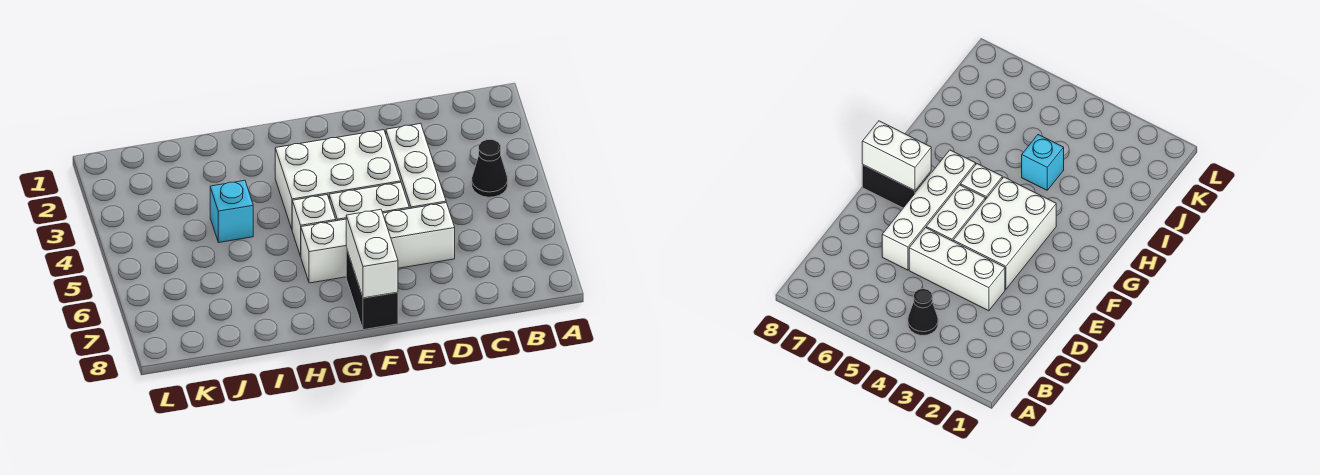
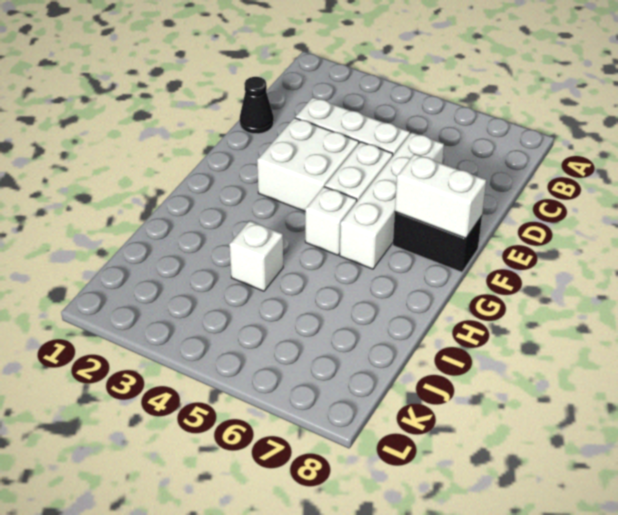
black cone B4 level 1 -> black cone D1 level 1
white brick E3:G4 level 1 -> white brick E3:F4 level 1
cyan brick I4 level 1 -> white brick I4 level 1

